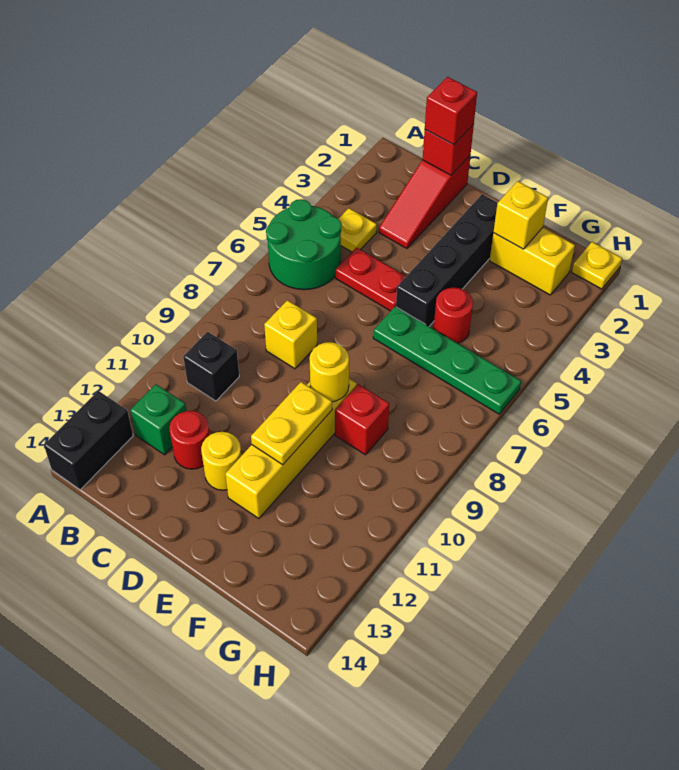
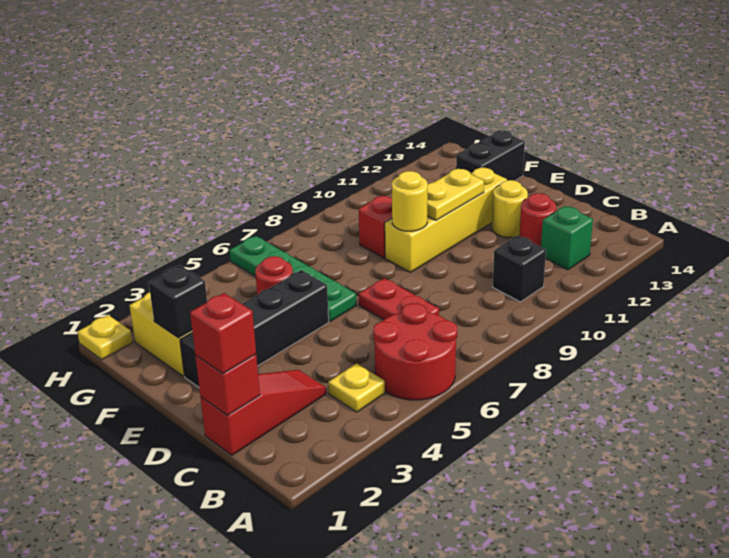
green round brick A5:B6 level 1 -> red round brick A5:B6 level 1
black brick A13:A14 level 1 -> black brick F13:F14 level 1
red plate C5:D5 level 1 -> red plate C7:D7 level 1
yellow brick C8 level 1 -> none
yellow brick F2 level 2 -> black brick F2 level 2

